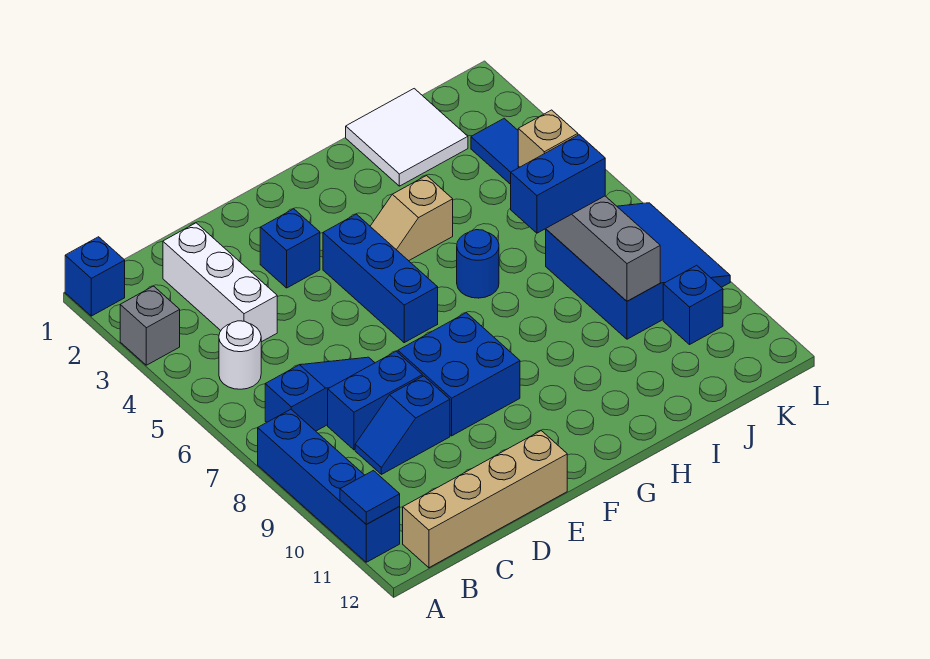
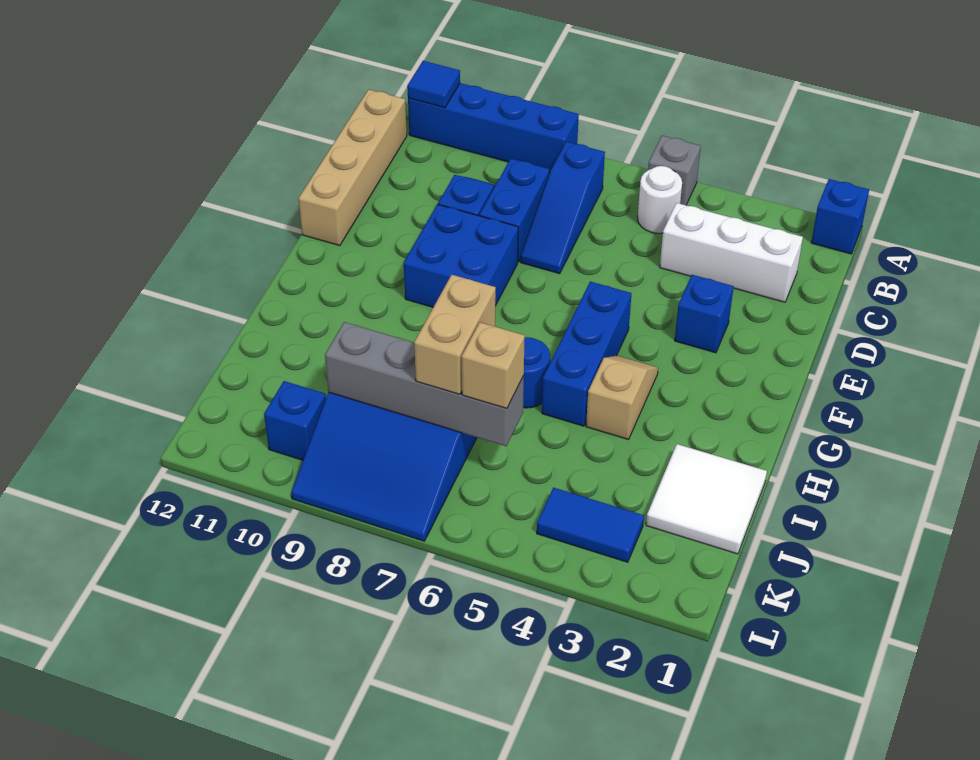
grey brick A3 level 1 -> grey brick A5 level 1
blue brick F4:F6 level 1 -> blue brick F5:H5 level 1
blue brick I7:J7 level 3 -> tan brick I7:J7 level 3

